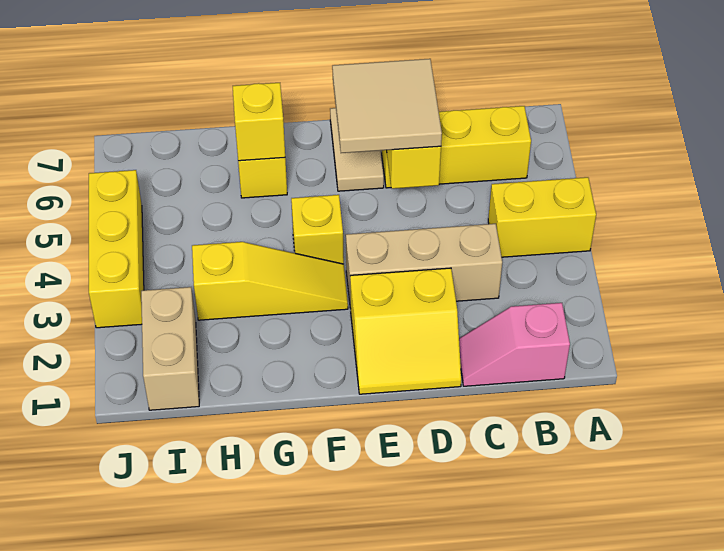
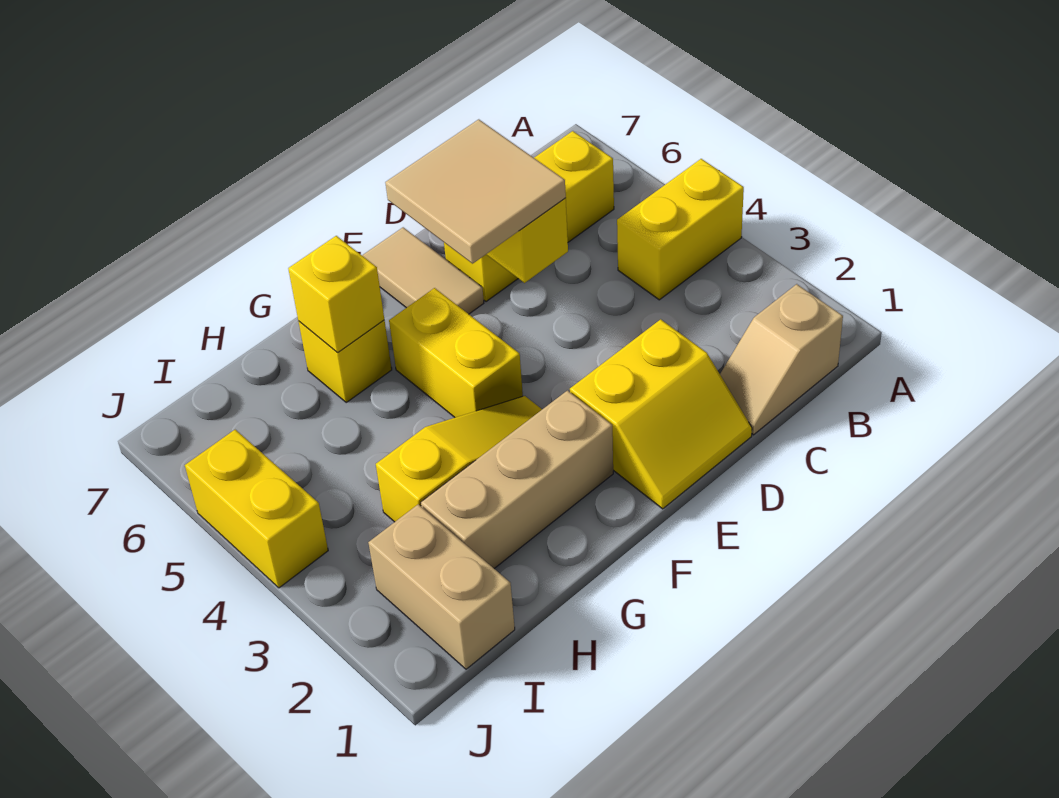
pink slope B1:C1 level 1 top B -> tan slope B1:C1 level 1 top B
tan brick C3:E3 level 1 -> tan brick F2:H2 level 1
yellow brick F4 level 1 -> yellow brick F4:F5 level 1
yellow brick J3:J5 level 1 -> yellow brick J4:J5 level 1

